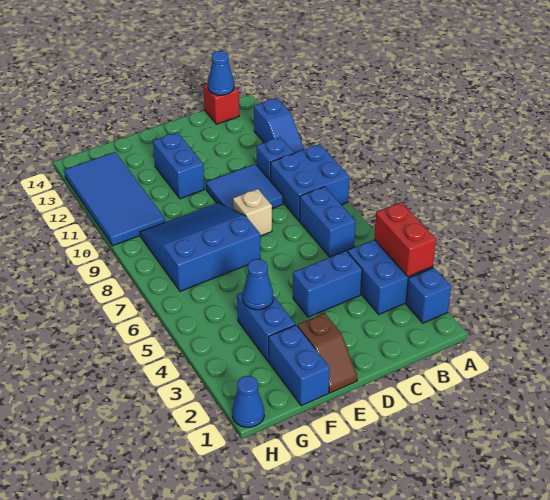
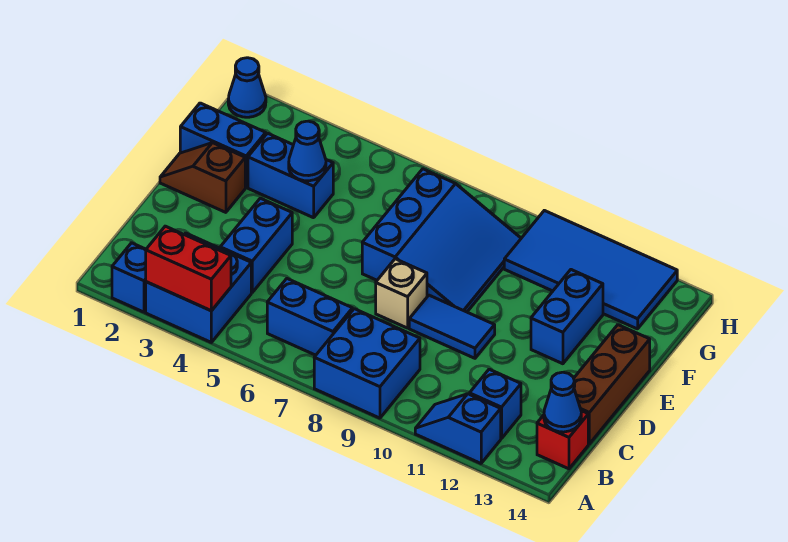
blue brick B10 level 1 -> blue brick B12 level 1
blue tile C9:D10 level 1 -> blue tile D9:D10 level 1
none -> brown brick C14:E14 level 1
blue brick E11:E12 level 1 -> blue brick E12:F12 level 1

